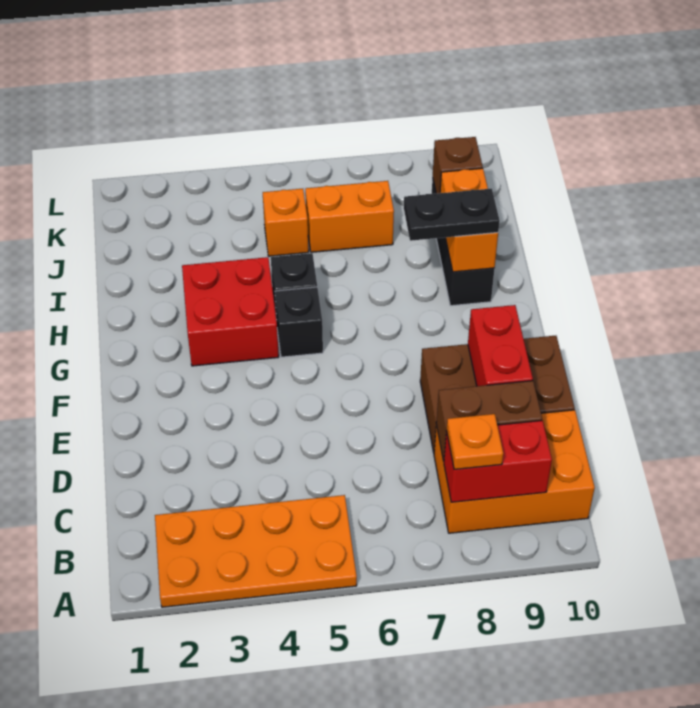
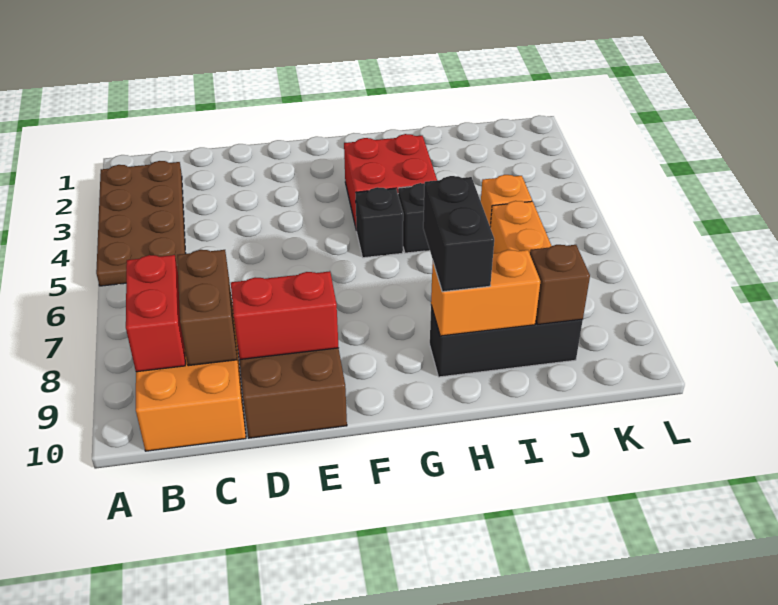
orange plate A2:B5 level 1 -> brown plate A2:B5 level 1
orange plate B8 level 3 -> none
black plate H8:H9 level 3 -> black brick H8:H9 level 3

